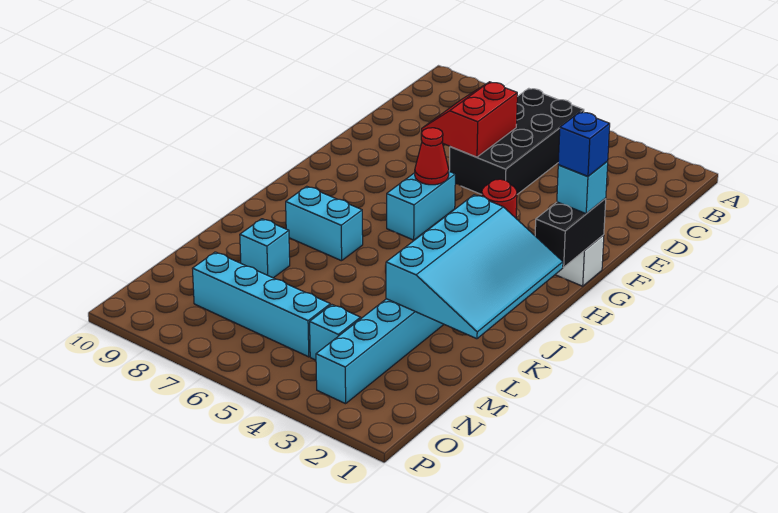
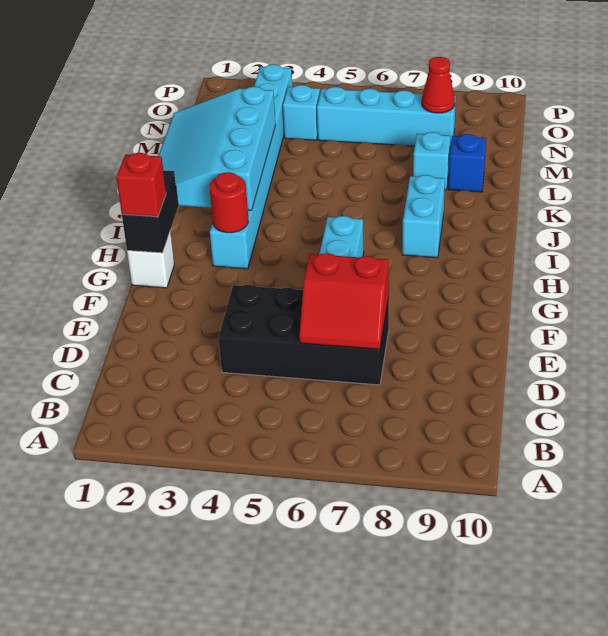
black brick B5:E6 level 1 -> black brick D4:E7 level 1
red slope D6:E7 level 2 top 6 -> red slope D6:E7 level 2 top E
cyan brick G1 level 3 -> red brick G1 level 3
blue brick G1 level 4 -> blue brick L9 level 1
red cone G6 level 2 -> red cone N8 level 2
cyan brick J7:J8 level 1 -> cyan brick I8:J8 level 1

